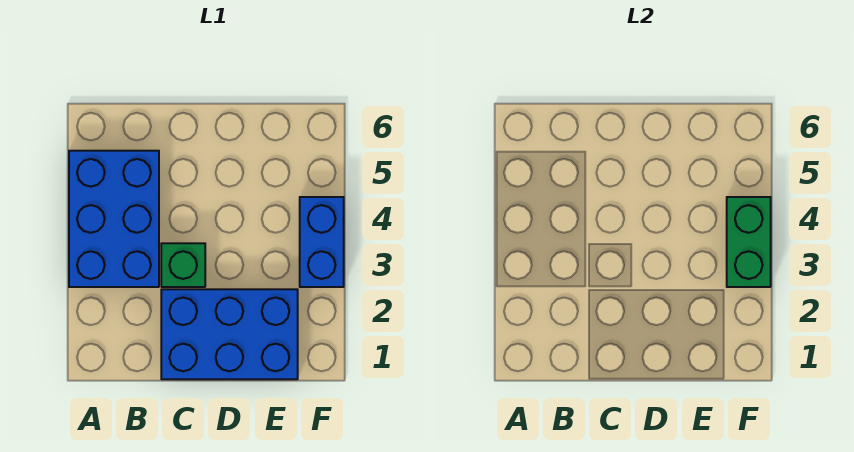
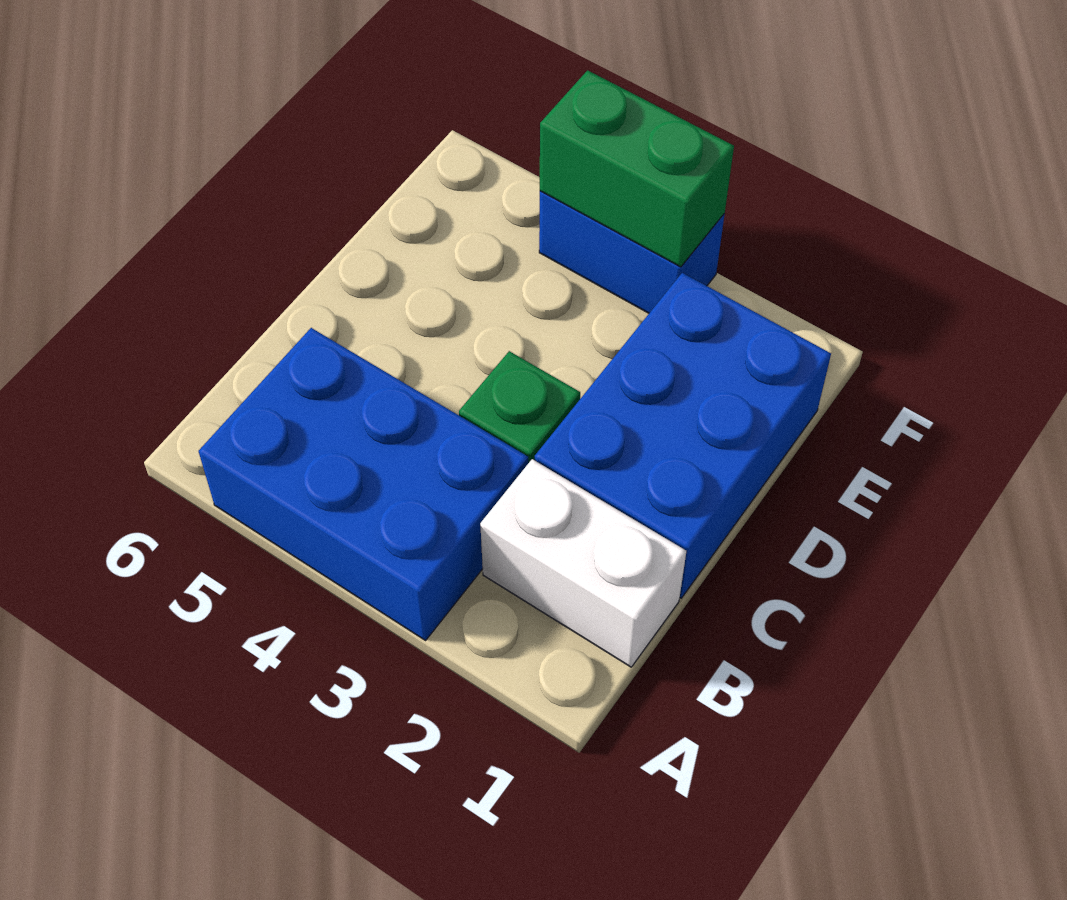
none -> white brick B1:B2 level 1

